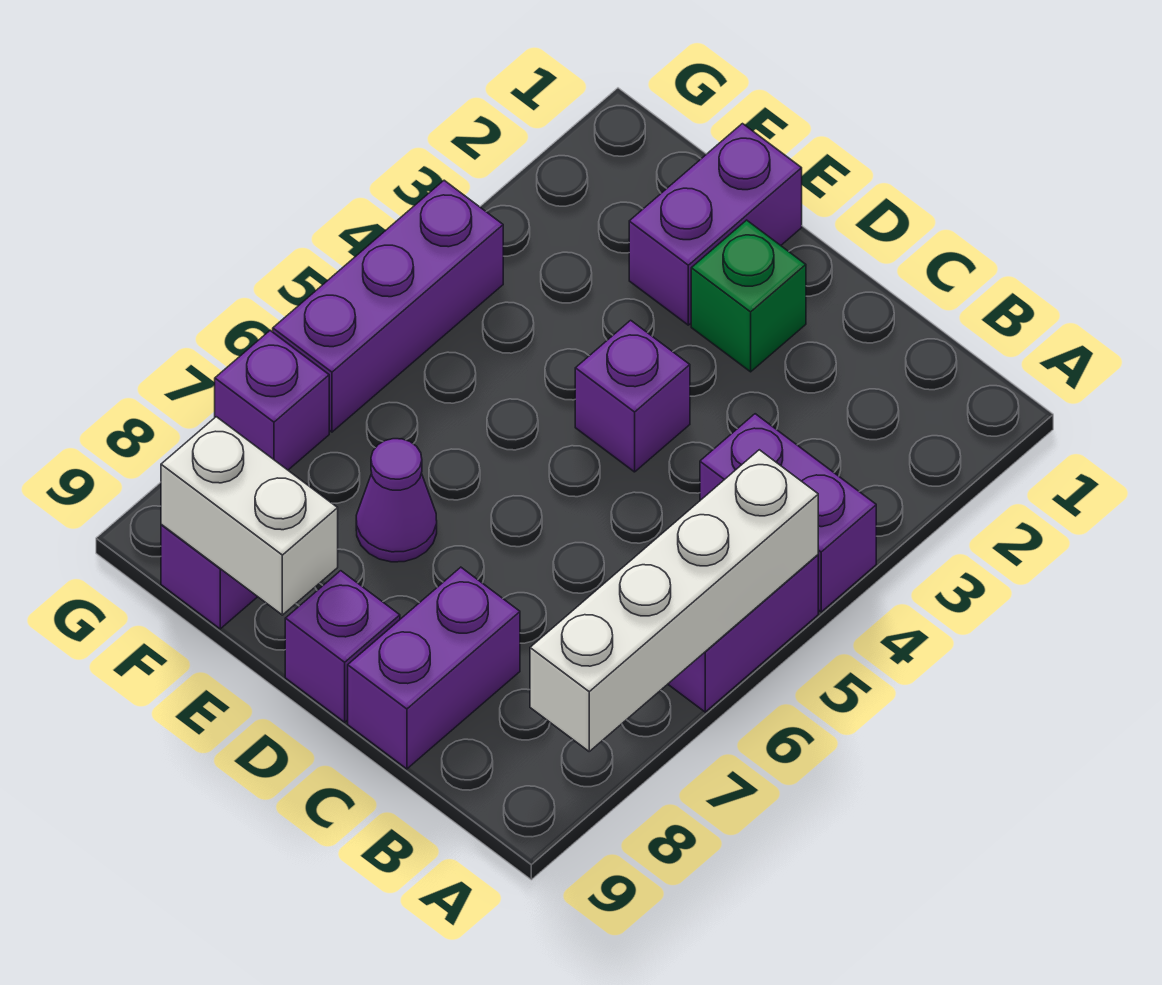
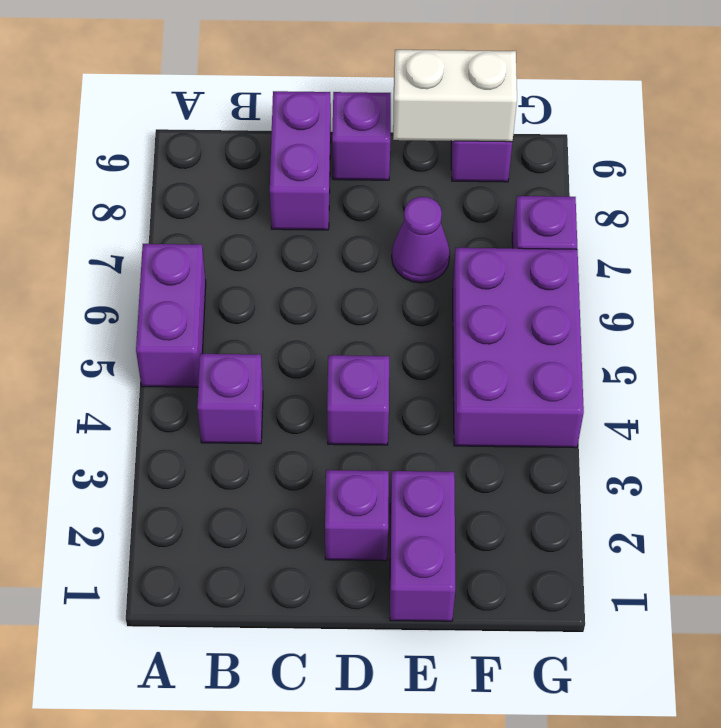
purple brick A4:B4 level 1 -> purple brick B4 level 1
white brick A5:A8 level 2 -> none
green brick D2 level 1 -> purple brick D2 level 1
purple brick G4:G6 level 1 -> purple brick F4:G6 level 1

